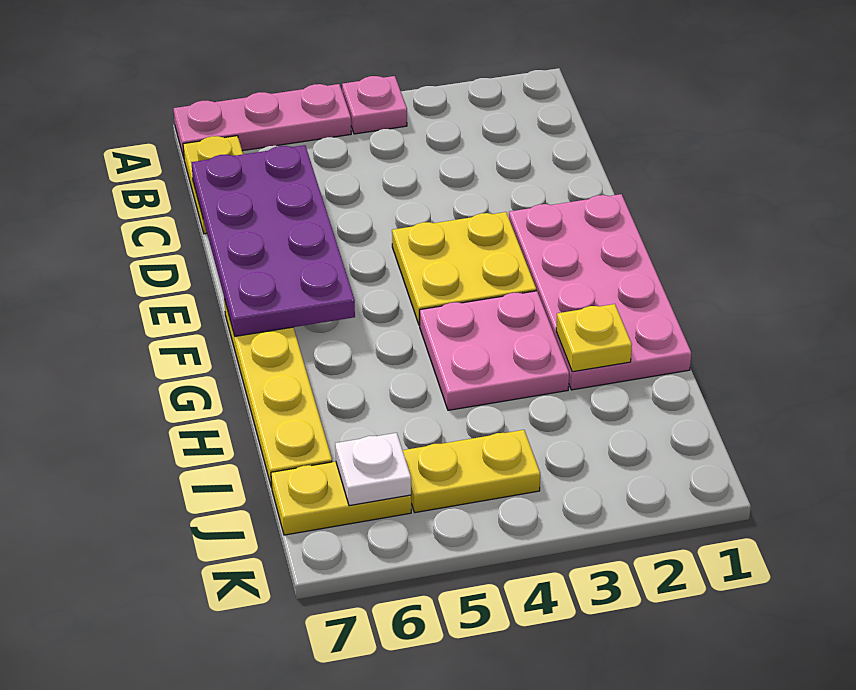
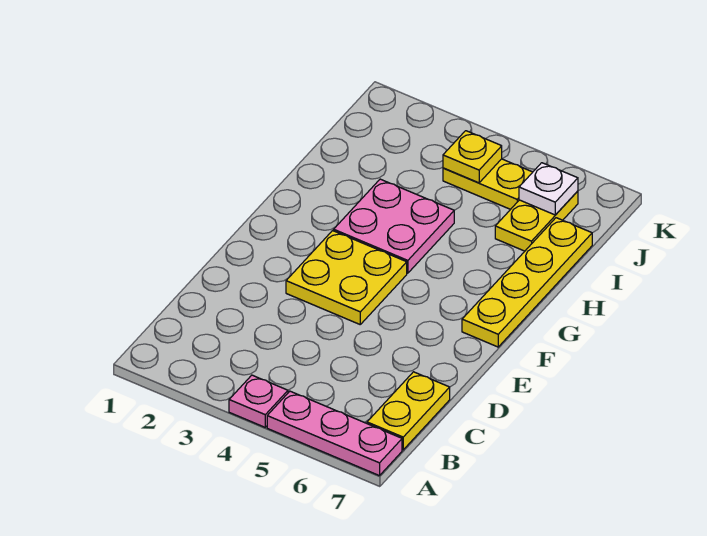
purple plate C6:F7 level 2 -> none
pink plate E1:H2 level 1 -> none
yellow plate H2 level 2 -> yellow plate J4 level 2
yellow plate J6:J7 level 1 -> yellow plate I6:J6 level 1

